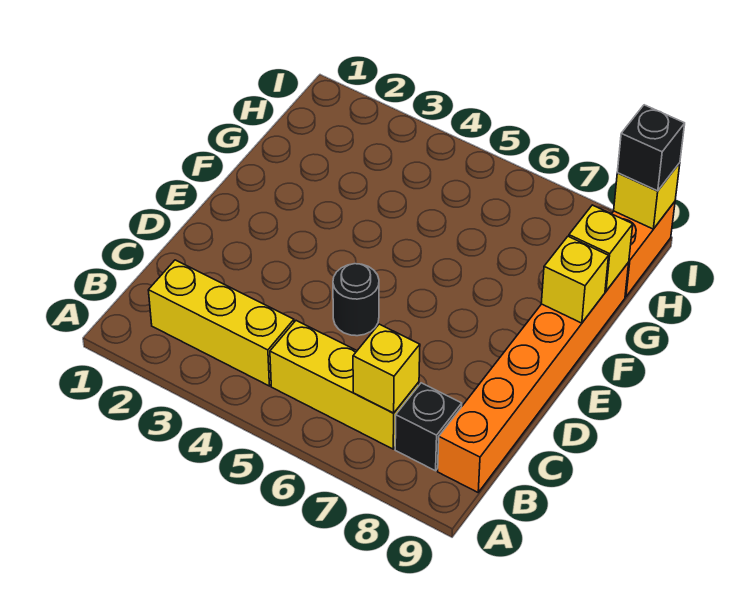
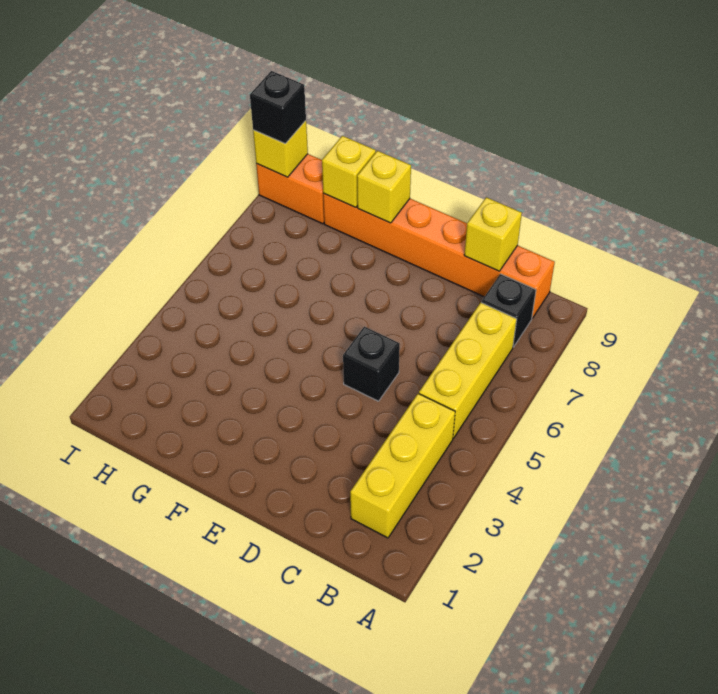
yellow brick B7 level 2 -> yellow brick C9 level 2
black round brick D5 level 1 -> black brick D5 level 1

